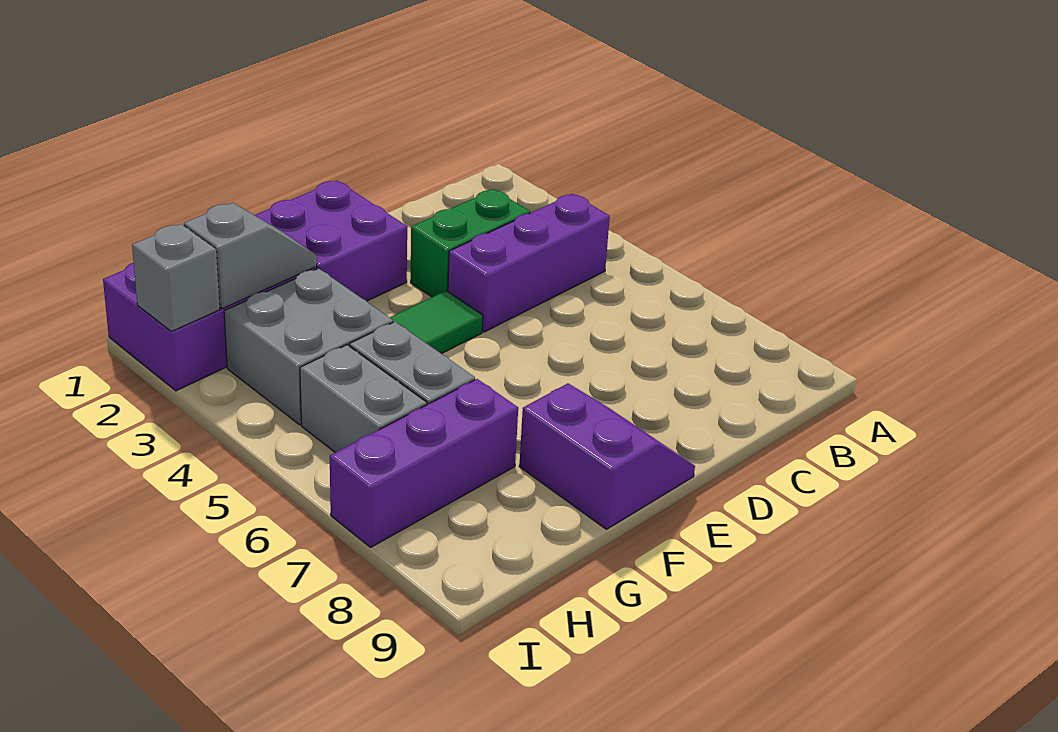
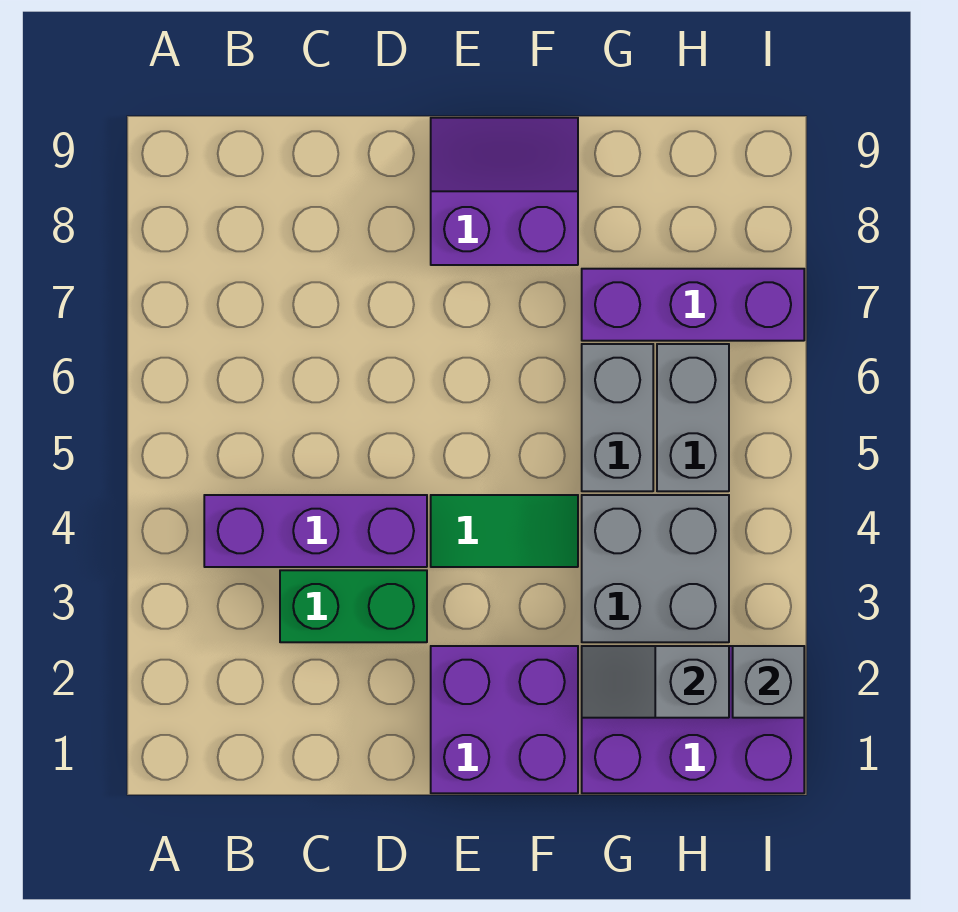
purple slope E8:F9 level 1 top F -> purple slope E8:F9 level 1 top 8

